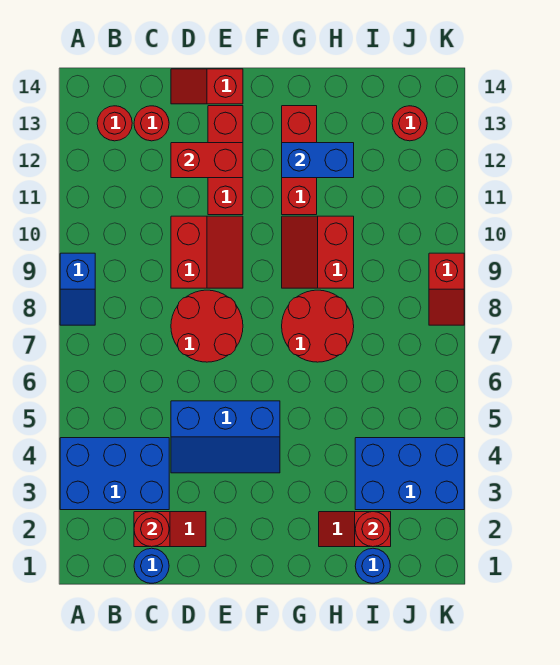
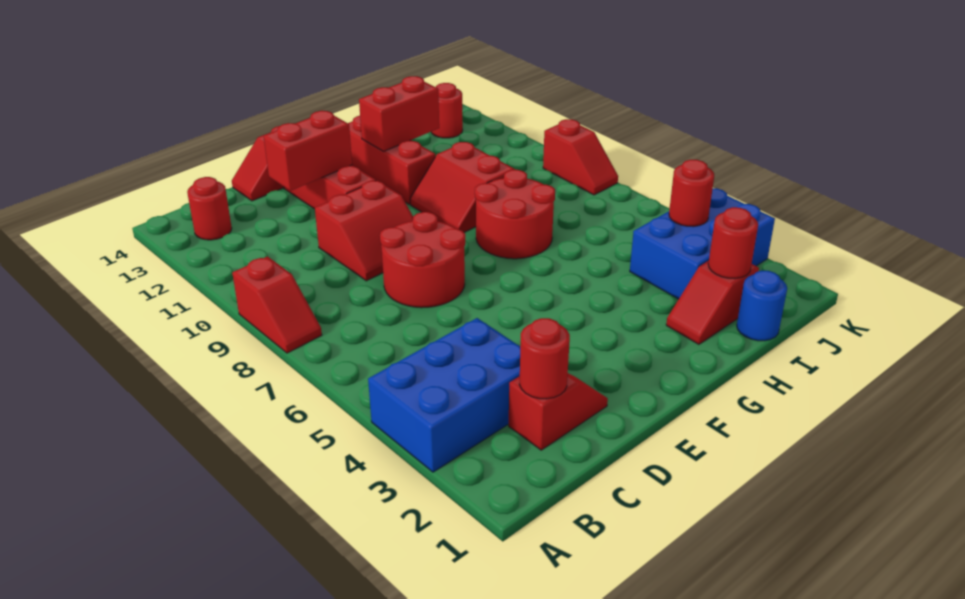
blue slope A8:A9 level 1 top 9 -> red slope A8:A9 level 1 top 9
blue round brick C1 level 1 -> none
red round brick C13 level 1 -> red round brick J4 level 2
blue slope D4:F5 level 1 top 5 -> none
red slope D9:E10 level 1 top D -> red slope D9:E10 level 1 top 10
blue brick G12:H12 level 2 -> red brick G12:H12 level 2

